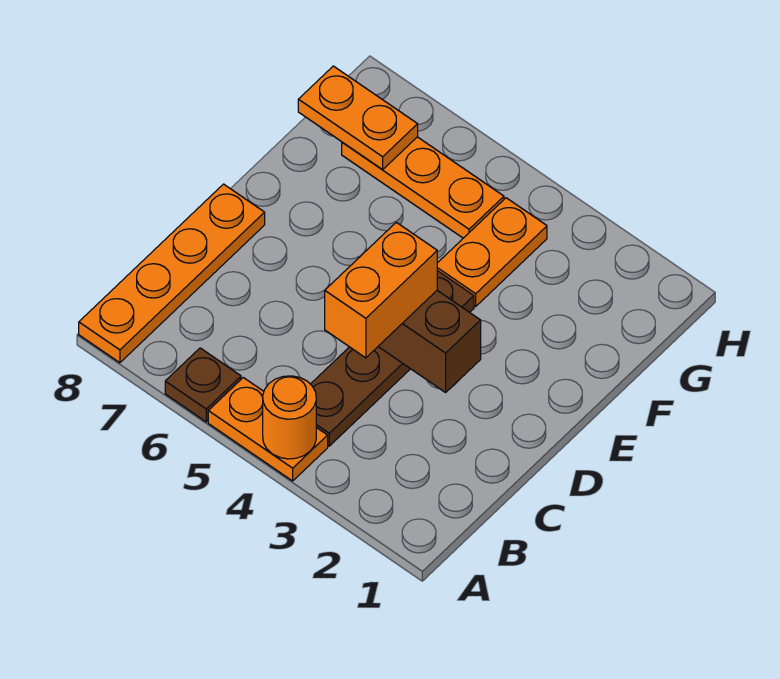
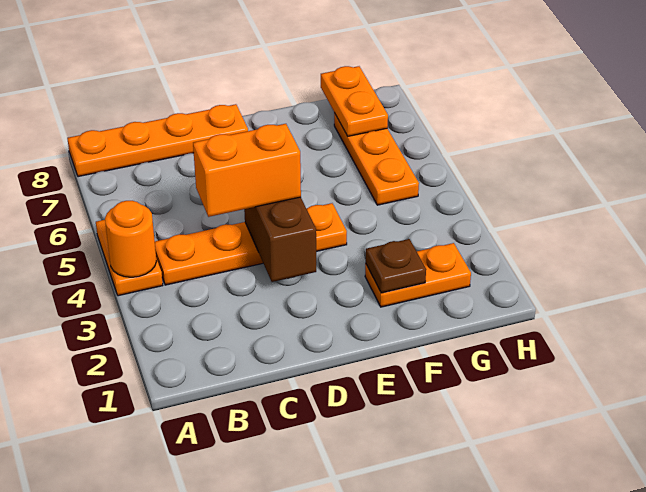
brown plate A6 level 1 -> brown plate F2 level 2
brown plate B4:E4 level 1 -> orange plate B4:E4 level 1
orange plate F4:G4 level 1 -> orange plate F2:G2 level 1

